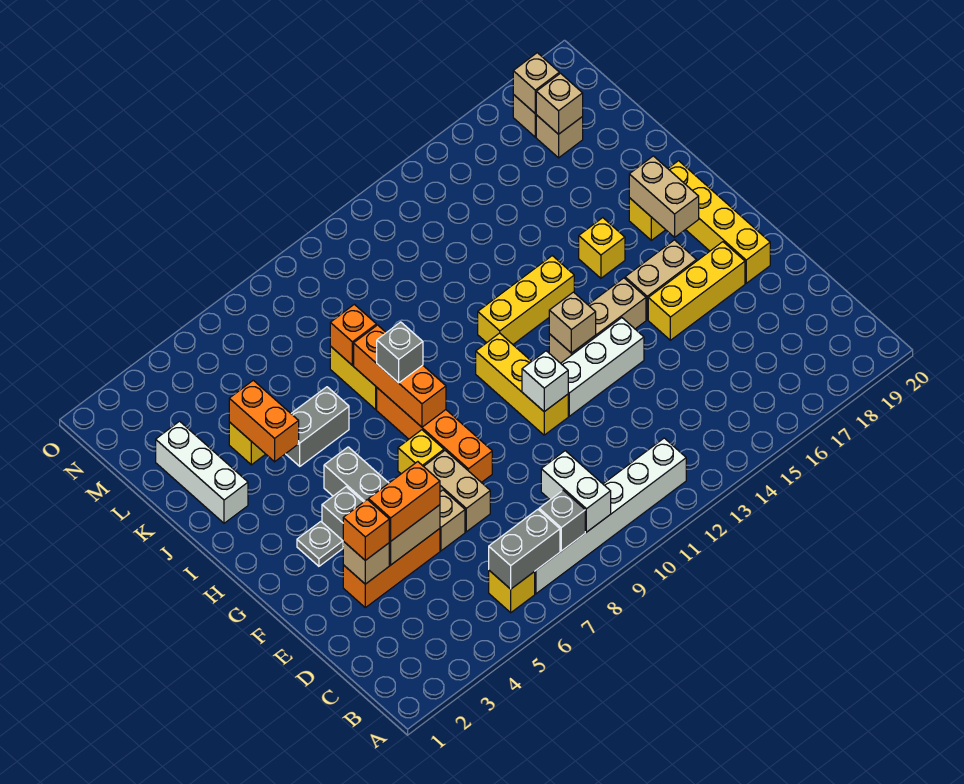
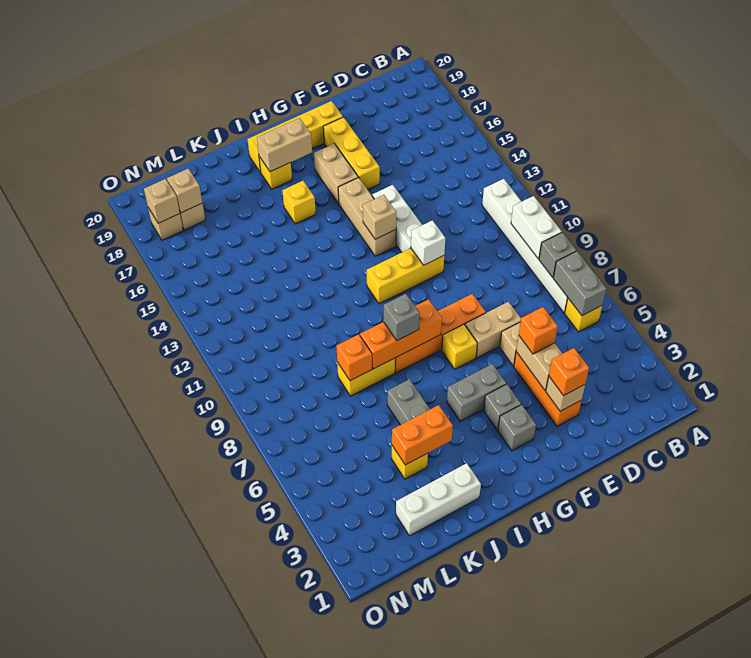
white brick B9:C9 level 2 -> white brick B9:B10 level 2
orange brick E4:E5 level 3 -> orange brick E5 level 3
grey plate G3 level 1 -> grey brick G3 level 1
yellow brick I12:I14 level 1 -> none

